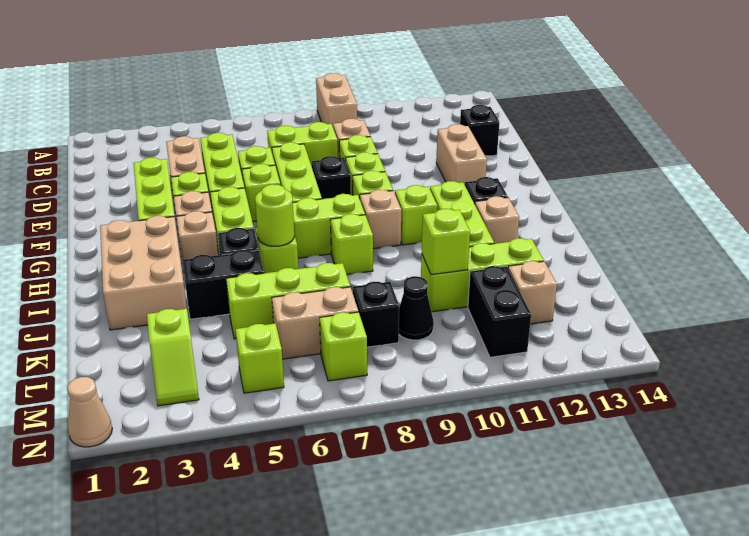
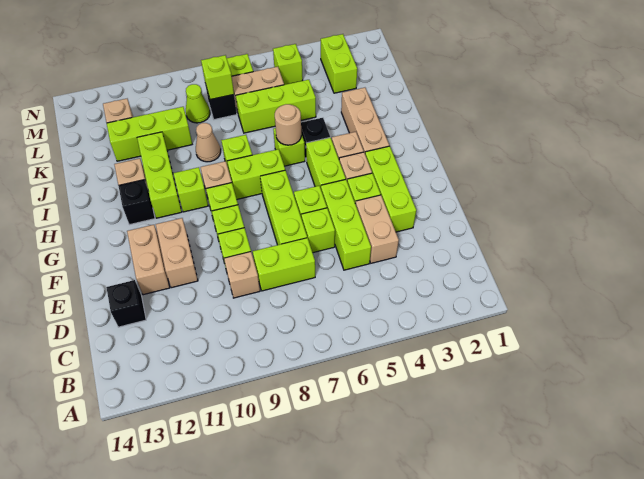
tan brick A9:B9 level 1 -> tan brick E11:F11 level 1
black brick F8 level 1 -> none
tan brick H2:J3 level 1 -> tan brick H3:J3 level 1
lime round brick I6 level 2 -> tan round brick I6 level 2
black brick J4:J5 level 1 -> none
lime brick K10 level 2 -> lime brick L8 level 2
lime slope L3:M3 level 1 top L -> lime brick L3:M3 level 1
black cone L9 level 1 -> lime cone L9 level 1
black brick L11:M11 level 1 -> none
tan cone N1 level 1 -> tan cone J9 level 1

